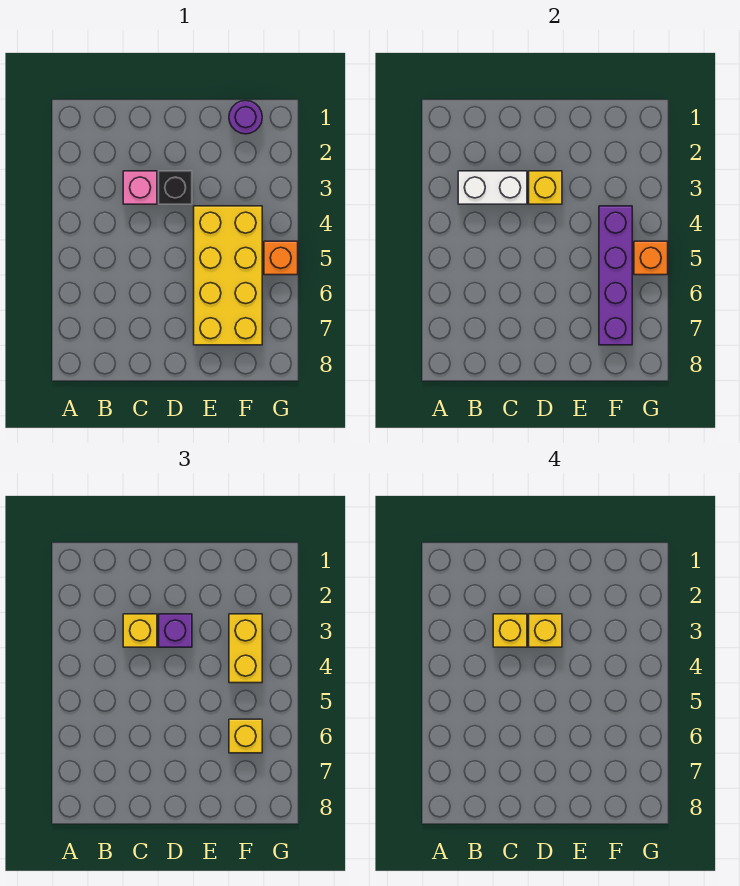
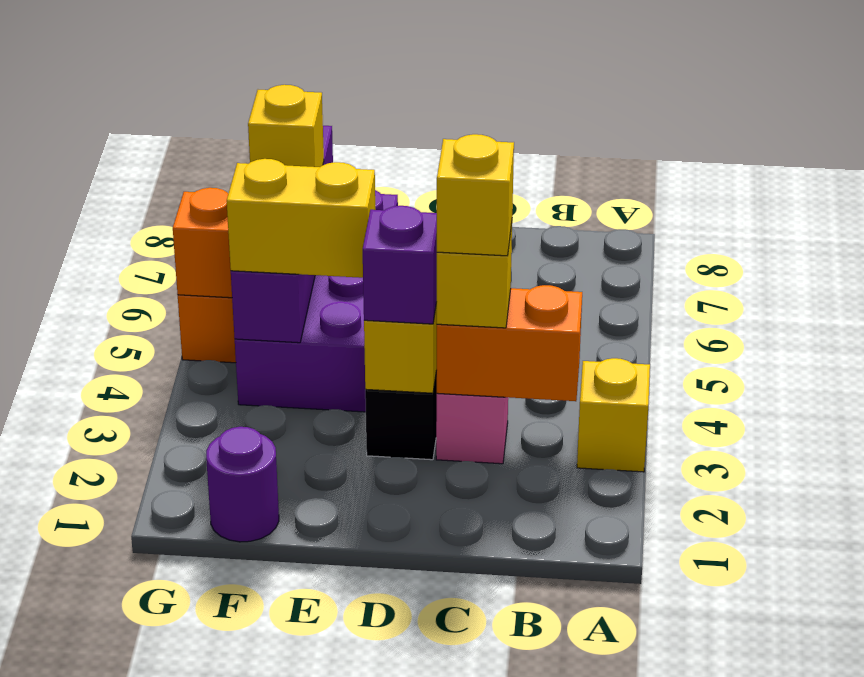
white brick B3:C3 level 2 -> orange brick B3:C3 level 2
yellow brick D3 level 4 -> yellow brick A3 level 1
yellow brick E4:F7 level 1 -> purple brick E4:F7 level 1
yellow brick F3:F4 level 3 -> yellow brick E4:F4 level 3

